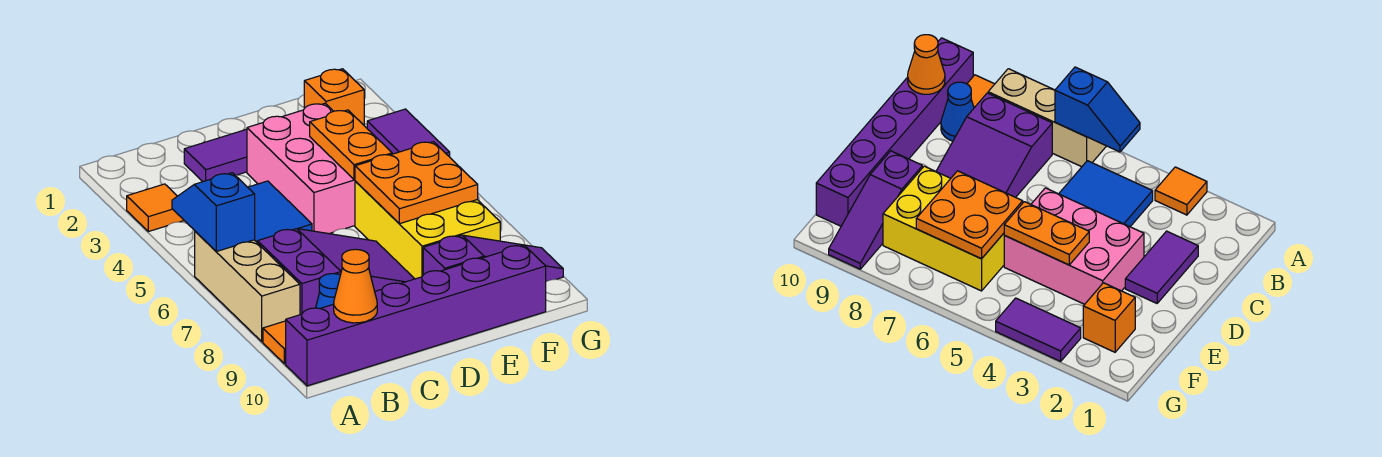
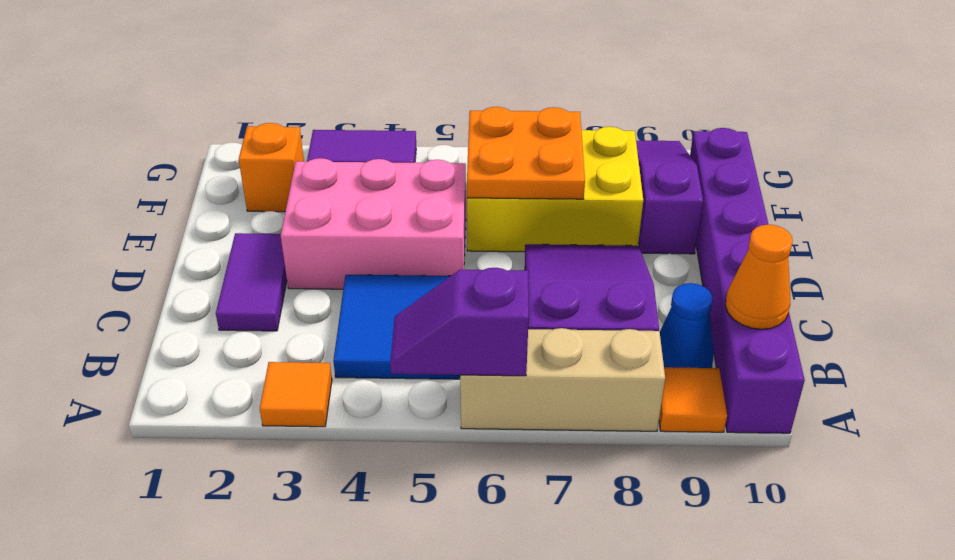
blue slope A5:A6 level 2 top 6 -> purple slope A5:A6 level 2 top 6
orange plate E4:E5 level 2 -> none

